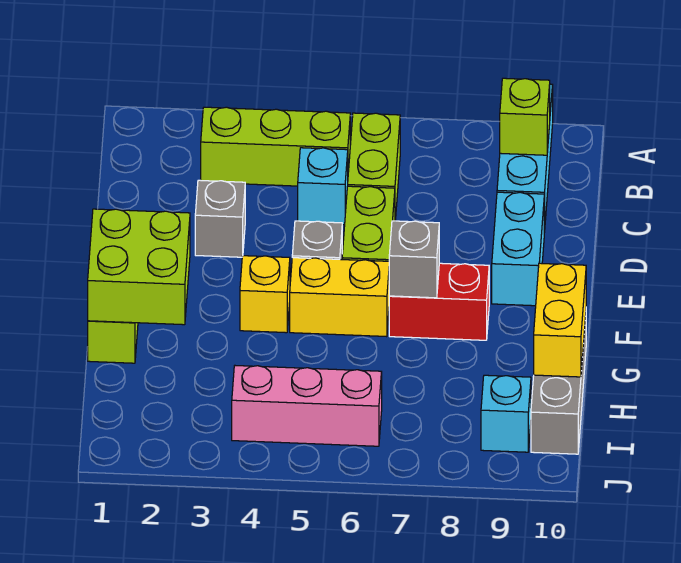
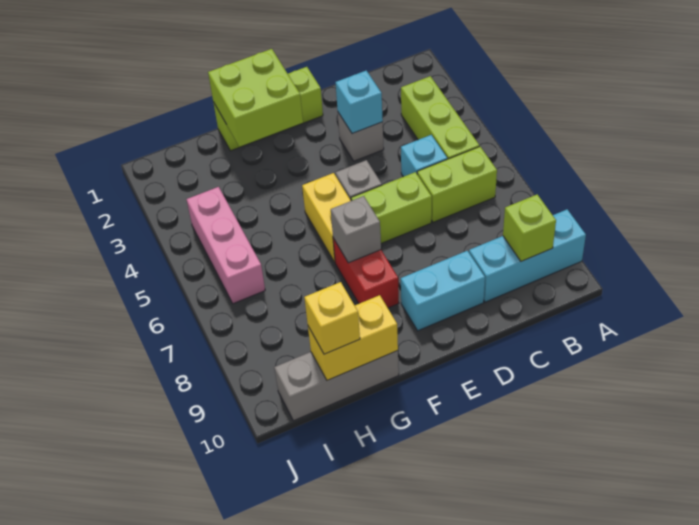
yellow brick F4 level 1 -> yellow brick H10 level 3
cyan brick I9 level 1 -> cyan brick D3 level 2

